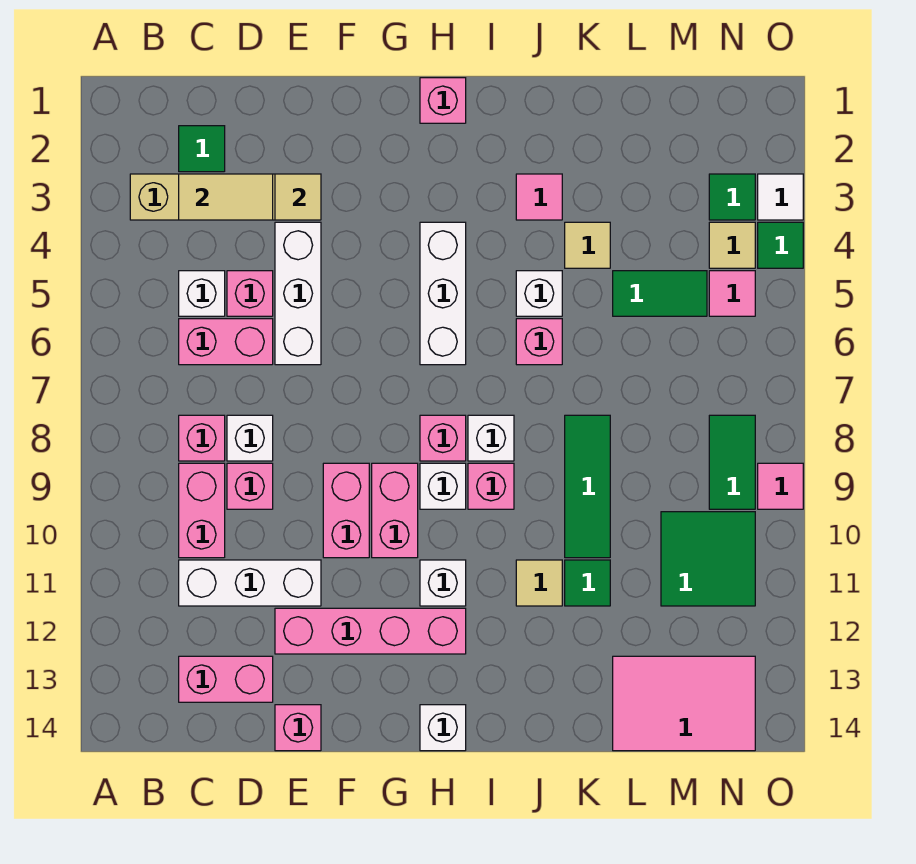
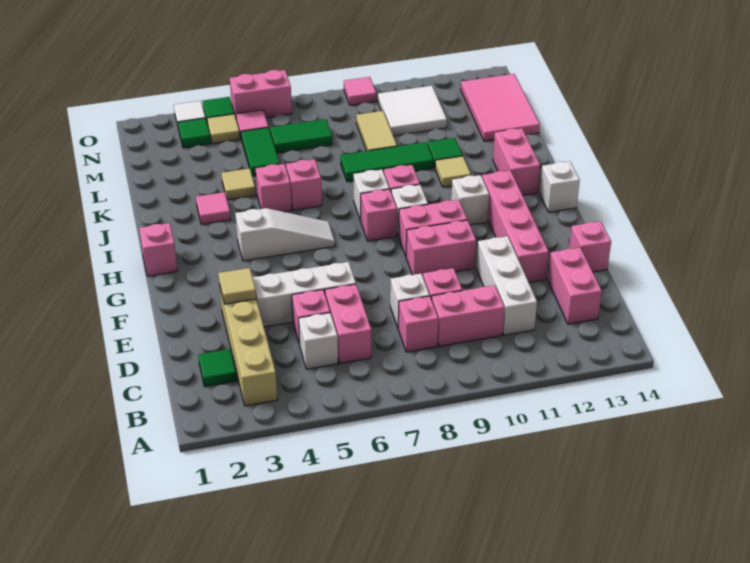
tan tile C3:D3 level 2 -> tan tile L9:M9 level 1
white brick H4:H6 level 1 -> white slope H4:H6 level 1 top 4
none -> pink brick I13:J13 level 1
white brick J5 level 1 -> pink brick J5 level 1
green tile M10:N11 level 1 -> white tile M10:N11 level 1
green tile N8:N9 level 1 -> green tile M6:M7 level 1
none -> pink brick O5:O6 level 1

